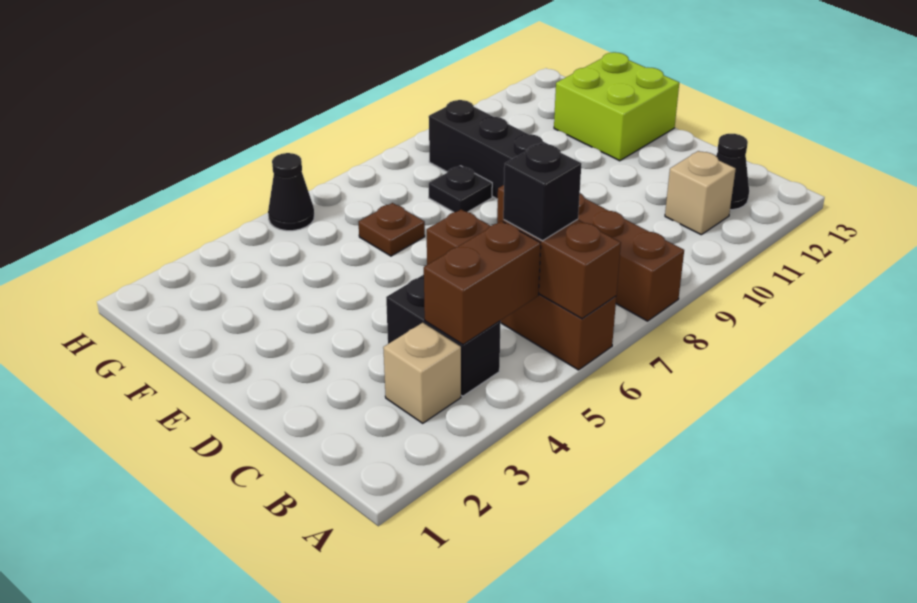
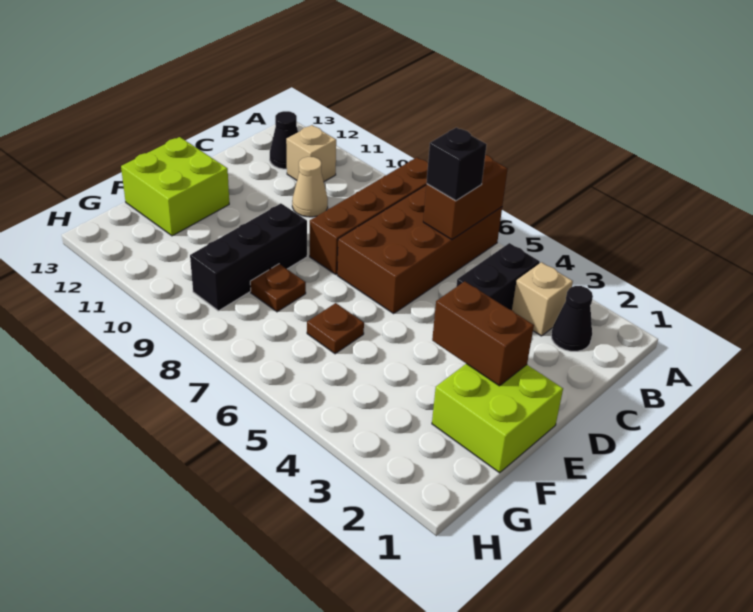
brown brick A6:D6 level 1 -> brown brick A6:D7 level 1
brown brick B4:B5 level 2 -> brown brick E2:E3 level 2
none -> tan cone C10 level 1
none -> lime brick E1:F2 level 1
black plate F8 level 1 -> brown plate F8 level 1
black cone H5 level 1 -> black cone B2 level 1

